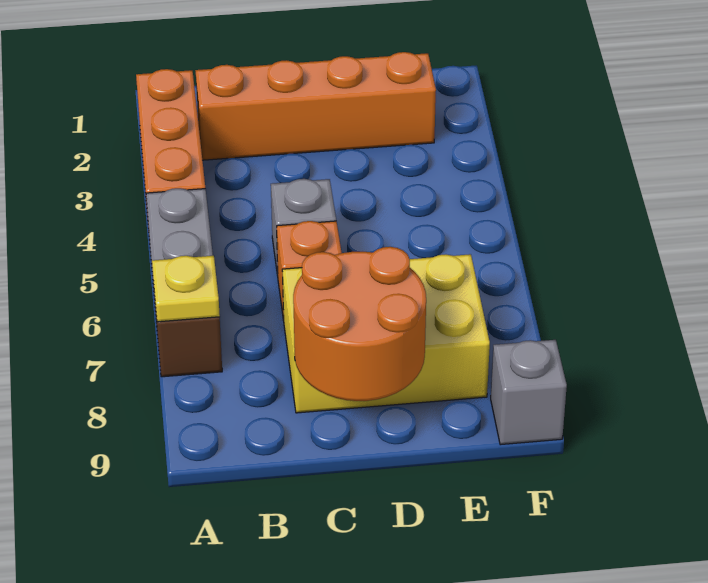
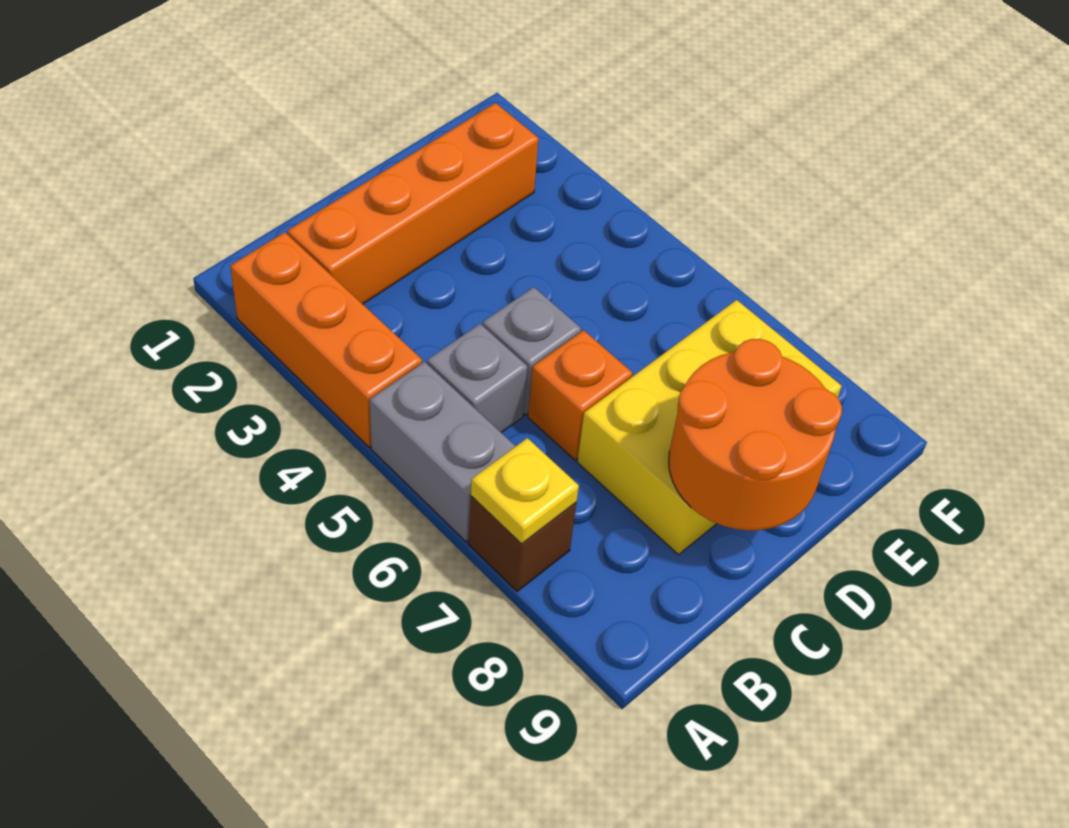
grey brick F9 level 1 -> grey brick B5 level 1

